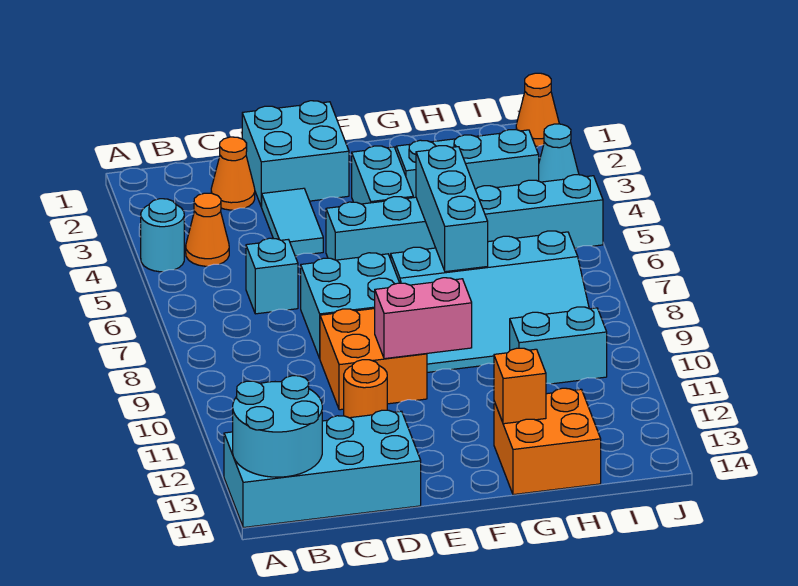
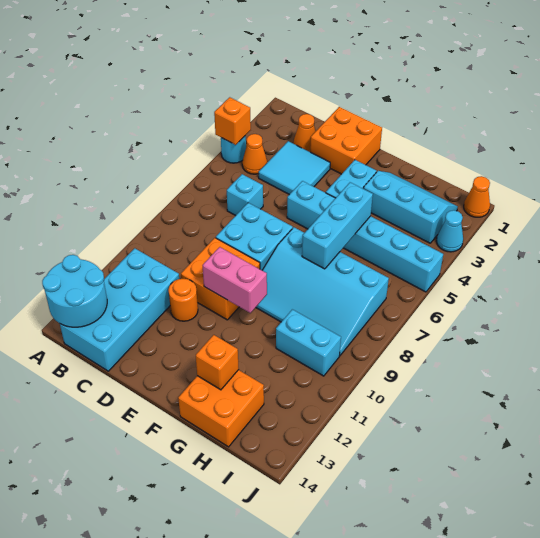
none -> orange brick A4 level 2
cyan brick A13:D14 level 1 -> cyan brick B11:C14 level 1
cyan brick D1:E2 level 1 -> orange brick D1:E2 level 1
cyan tile D3:D4 level 1 -> cyan tile C3:D4 level 1

